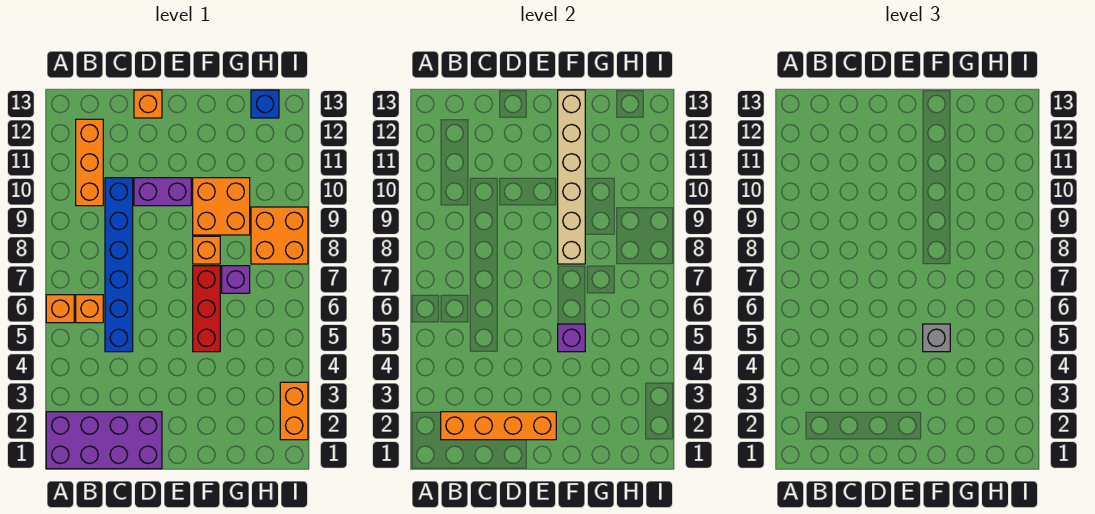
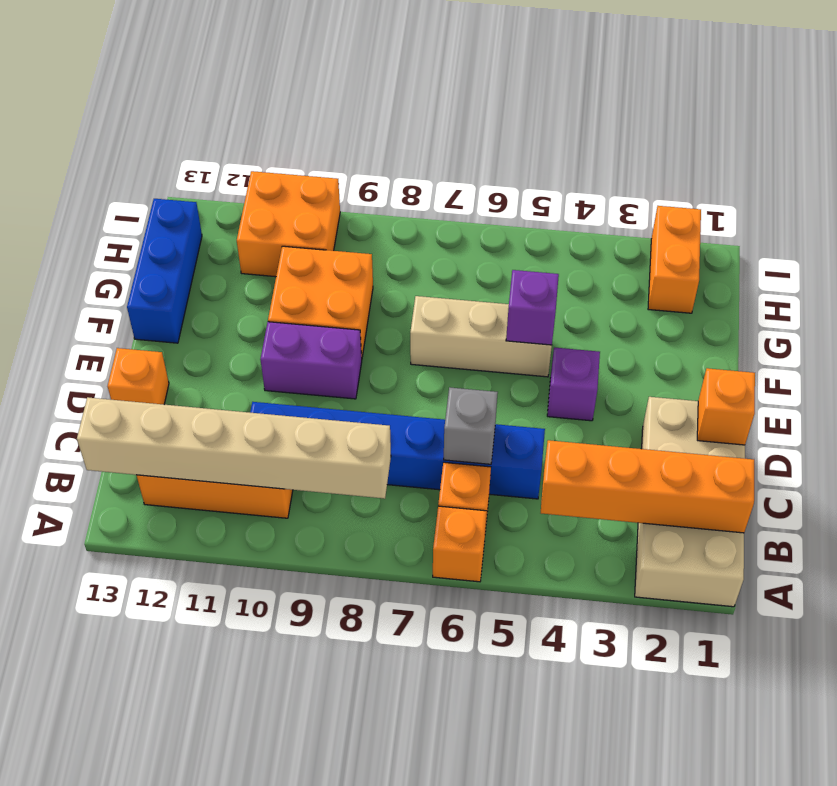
purple brick A1:D2 level 1 -> tan brick A1:D2 level 1
orange brick B2:E2 level 2 -> orange brick B1:B4 level 2
purple brick D10:E10 level 1 -> purple brick E9:E10 level 1
red brick F5:F7 level 1 -> tan brick F5:F7 level 1
grey brick F5 level 3 -> grey brick C6 level 2
orange brick F8 level 1 -> orange brick D1 level 2
tan brick F8:F13 level 2 -> tan brick B8:B13 level 2
purple brick G7 level 1 -> purple brick E4 level 1
orange brick H8:I9 level 1 -> orange brick H10:I11 level 1
blue brick H13 level 1 -> blue brick F13:H13 level 1
orange brick I2:I3 level 1 -> orange brick H2:I2 level 1

